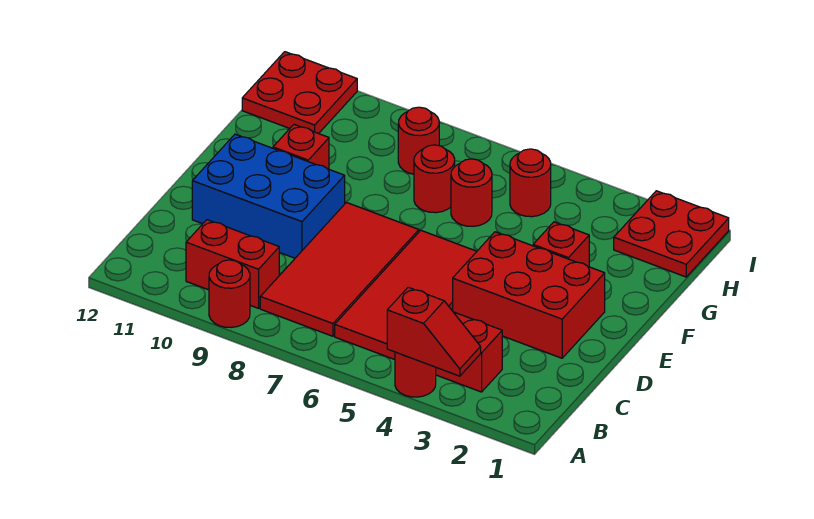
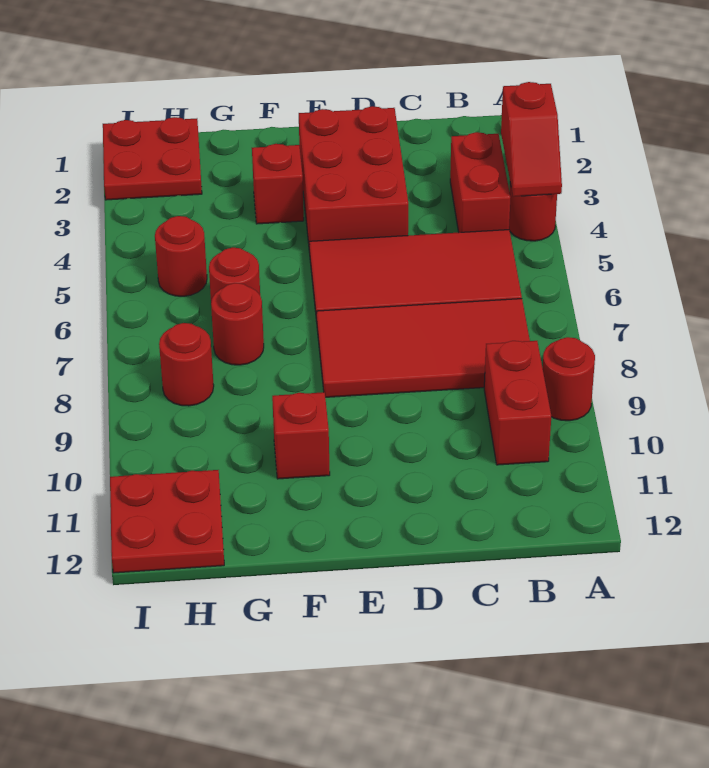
red slope A3:A4 level 2 top 4 -> red slope A3:A4 level 2 top 3
blue brick D9:E11 level 1 -> none

